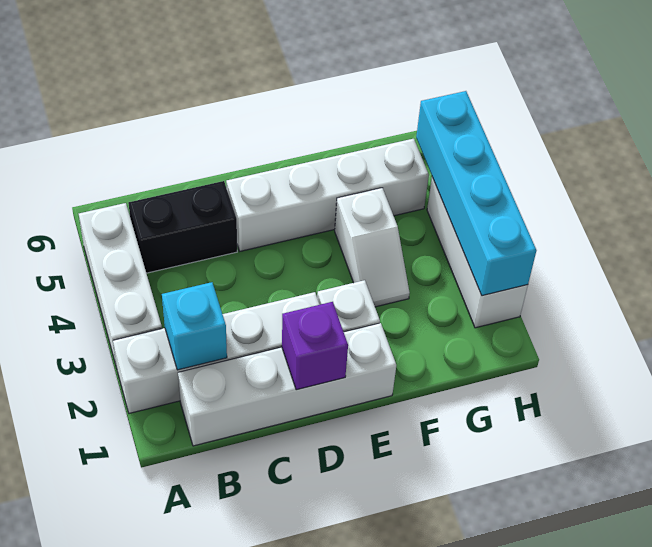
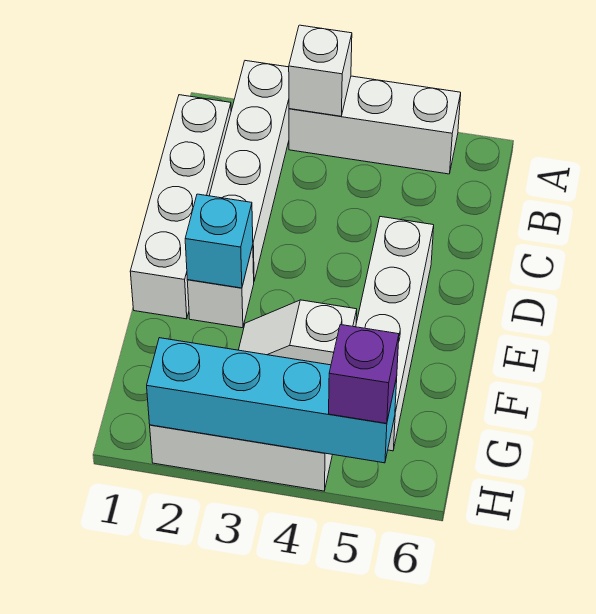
none -> white brick A3 level 2
cyan brick B2 level 2 -> cyan brick E2 level 2
black brick B5:C5 level 1 -> none
purple brick D1 level 2 -> purple brick H5 level 3

